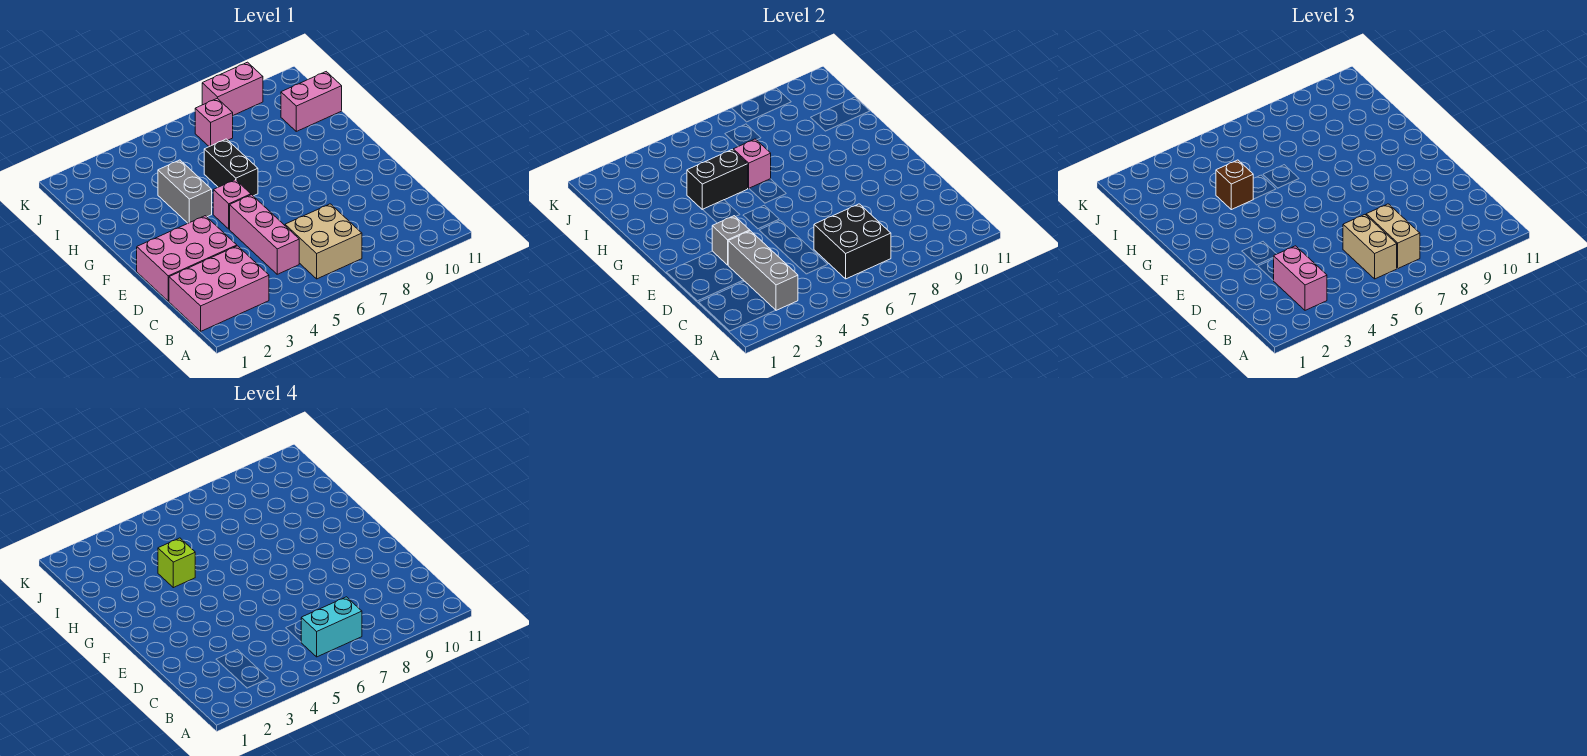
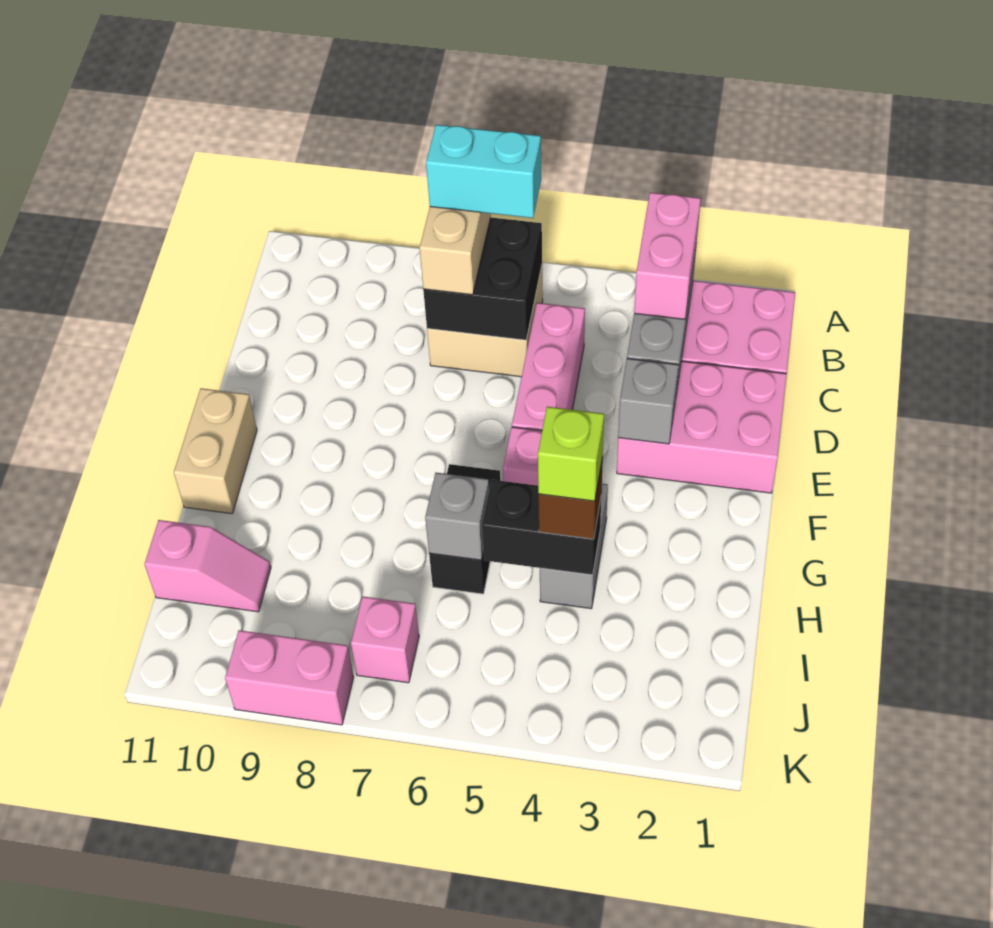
tan brick B6:C6 level 3 -> tan brick F11:G11 level 1
pink brick H6 level 2 -> grey brick H6 level 2
pink brick I10:I11 level 1 -> pink slope I10:I11 level 1 top 11

